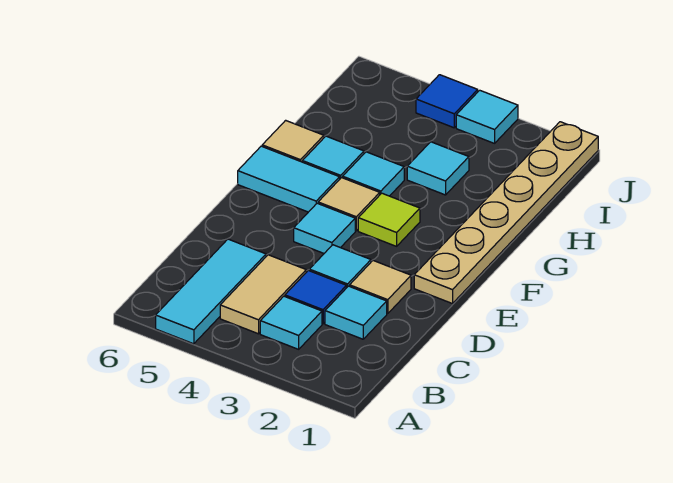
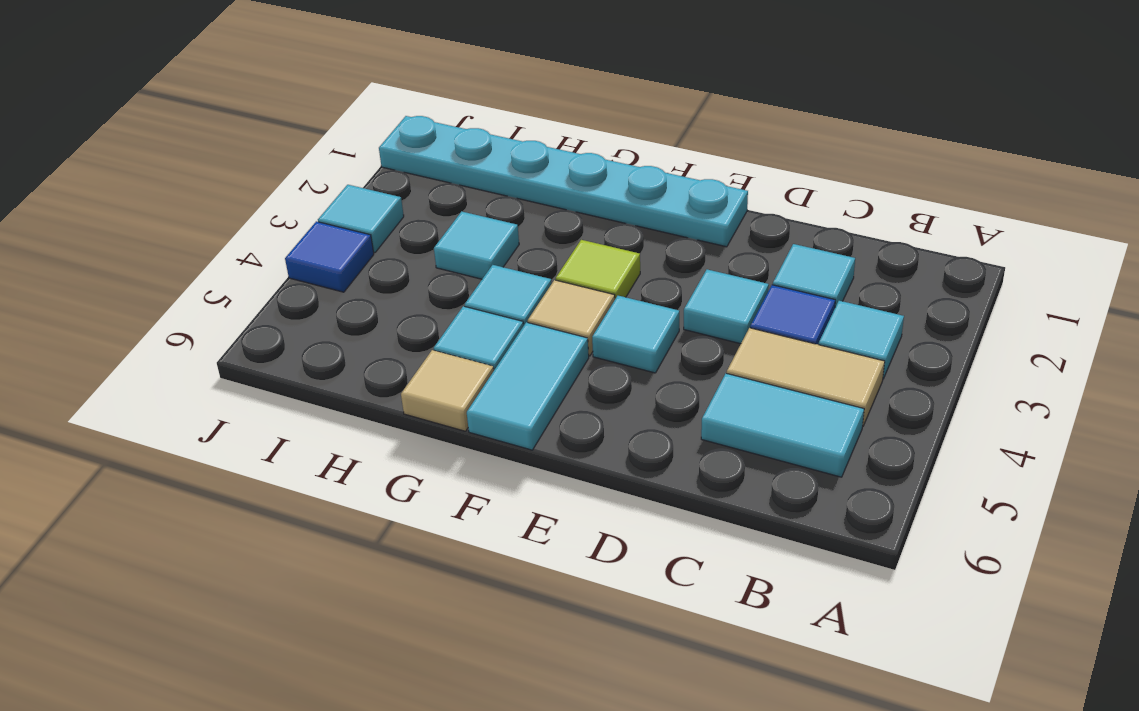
cyan tile A5:C5 level 1 -> cyan tile B5:C5 level 1
tan tile D2 level 1 -> none
tan plate E1:J1 level 1 -> cyan plate E1:J1 level 1

